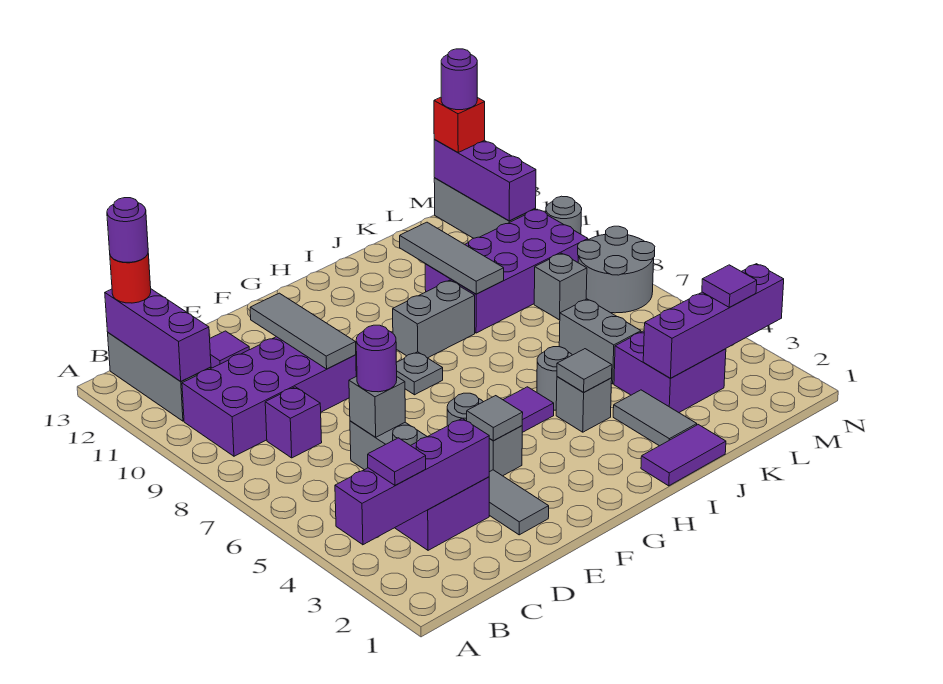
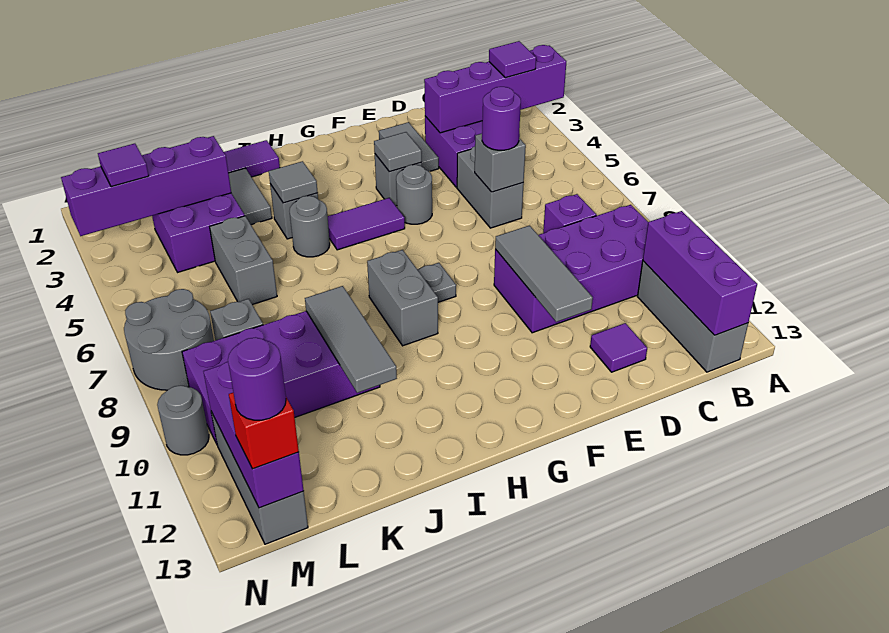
red round brick B13 level 3 -> none
purple round brick B13 level 4 -> none
grey brick H9:I9 level 1 -> grey brick H8:H9 level 1

